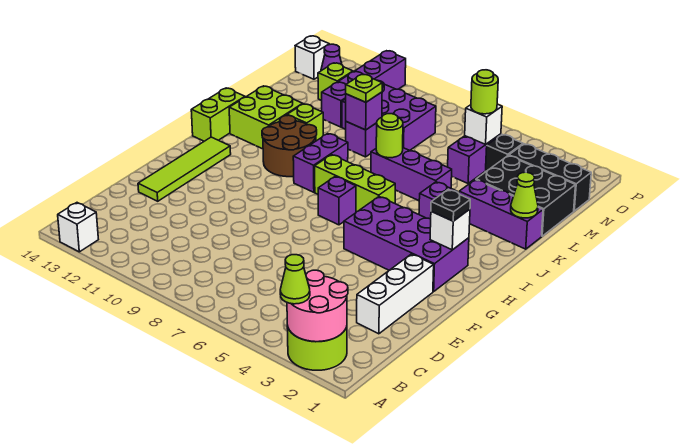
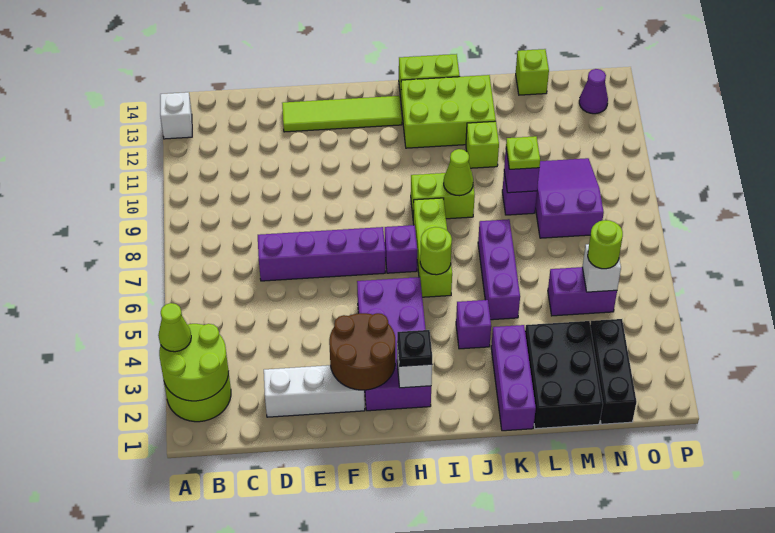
pink round brick A2:B3 level 2 -> lime round brick A2:B3 level 2
purple brick I9:J9 level 1 -> lime brick I9:J9 level 1
brown round brick I10:J11 level 1 -> brown round brick F2:G3 level 2
lime brick J12:K13 level 1 -> lime brick I12:K13 level 1
lime cone K1 level 2 -> lime cone J9 level 2
lime round brick K7 level 2 -> lime round brick I6 level 2
purple brick M8:N10 level 1 -> purple slope M8:N10 level 1 top 8
purple brick M11:P11 level 1 -> purple brick D7:G7 level 1
black brick N4 level 1 -> none
lime brick N12 level 1 -> lime brick M14 level 1
white brick O14 level 1 -> none

